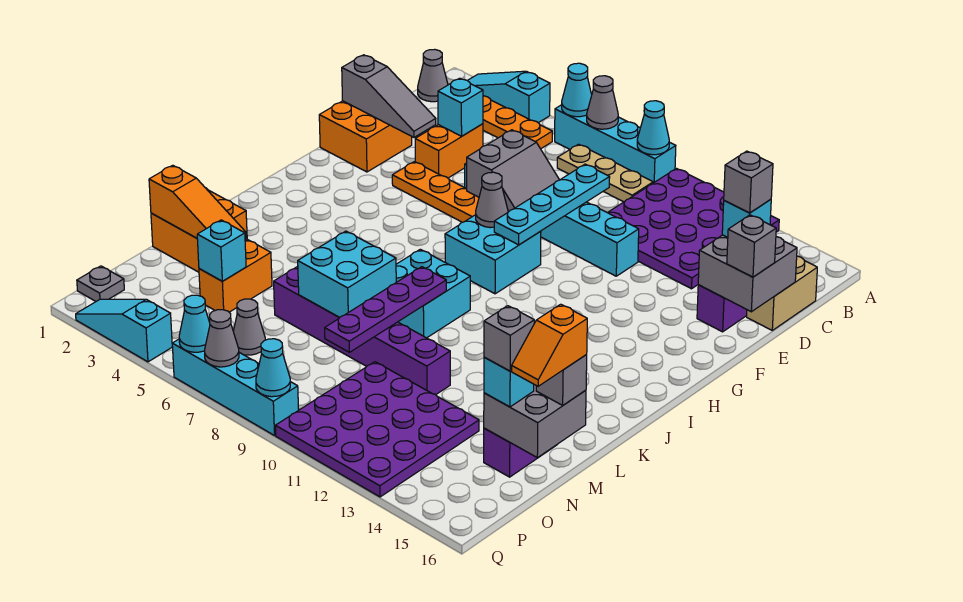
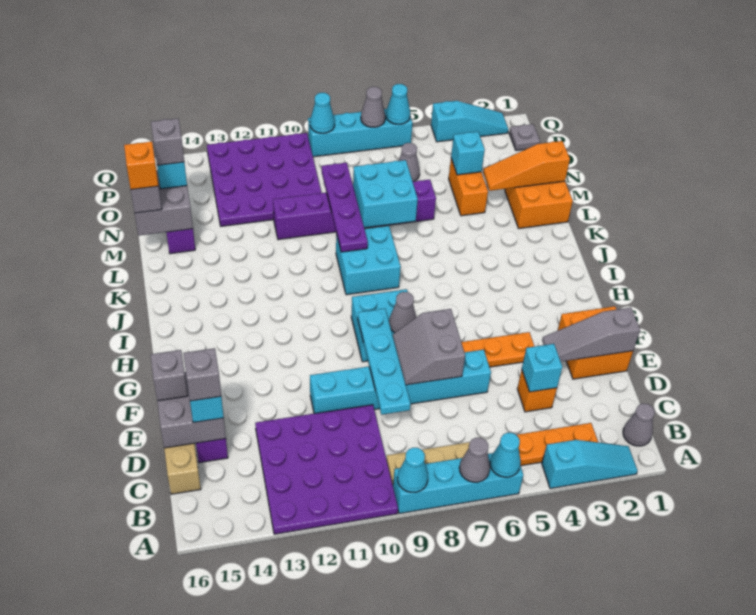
orange brick D4:E4 level 1 -> orange brick D4 level 1

